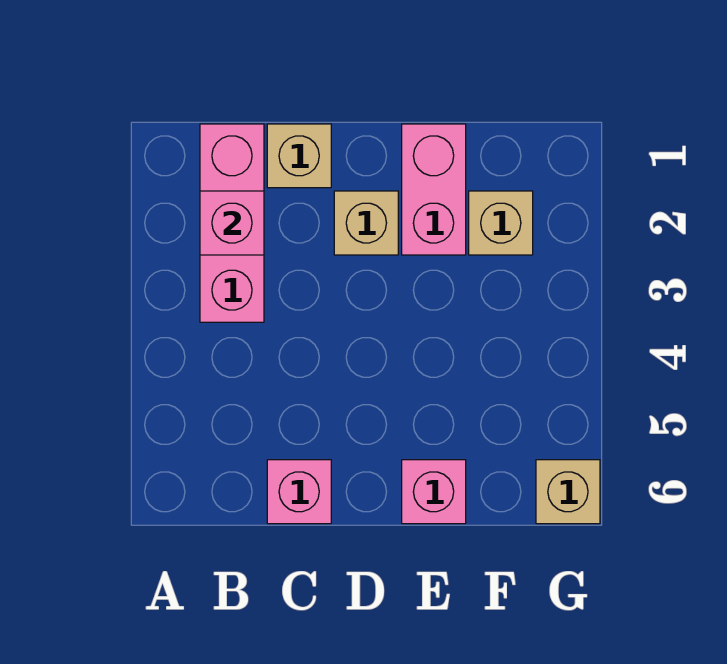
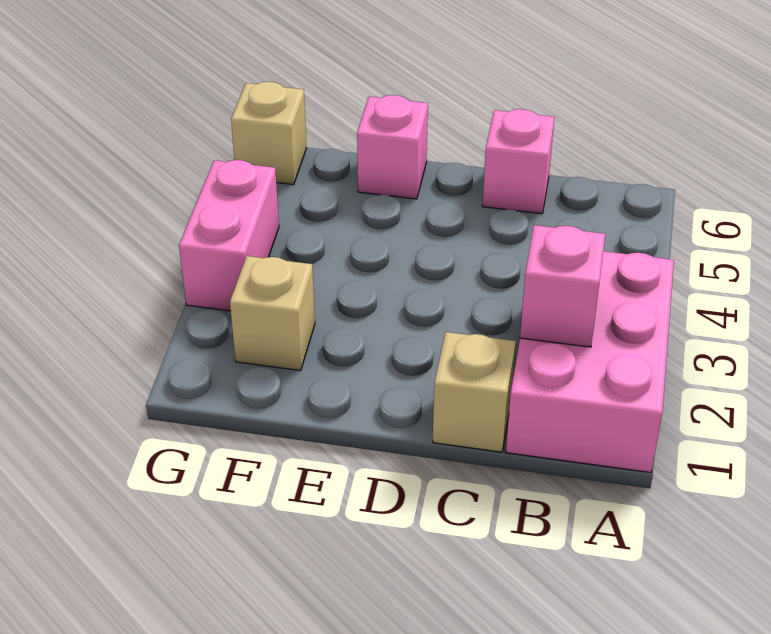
pink brick B1:B3 level 1 -> pink brick A1:B3 level 1
tan brick D2 level 1 -> none
pink brick E1:E2 level 1 -> pink brick G3:G4 level 1

